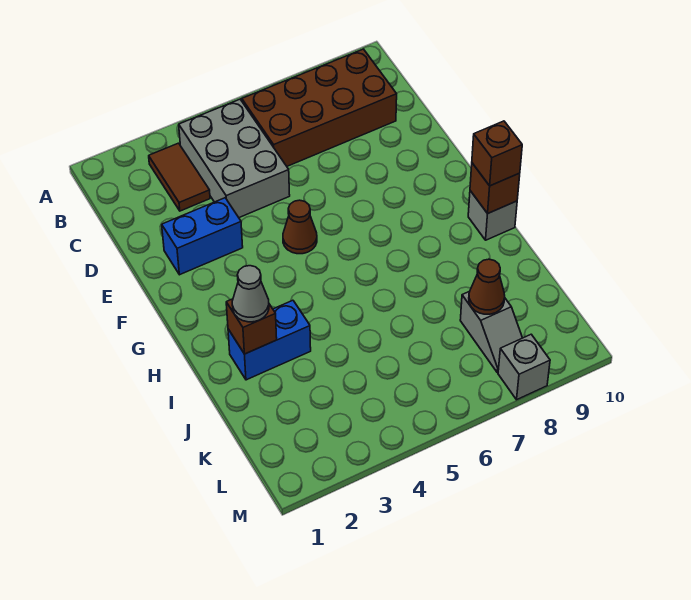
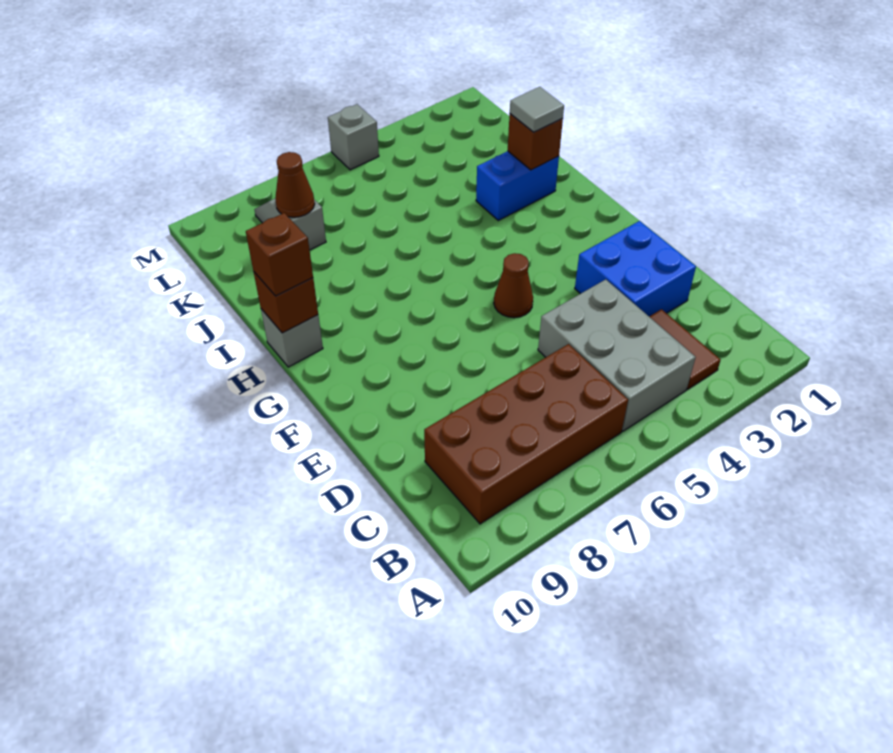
blue brick E2:E3 level 1 -> blue brick D2:E3 level 1
grey cone I2 level 3 -> grey tile I2 level 3
grey brick M8 level 1 -> grey brick M5 level 1

